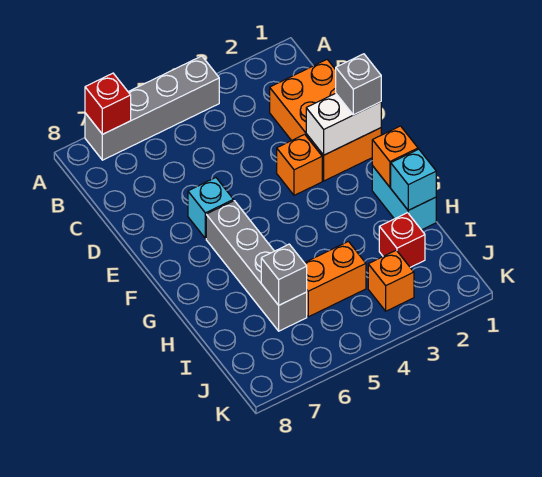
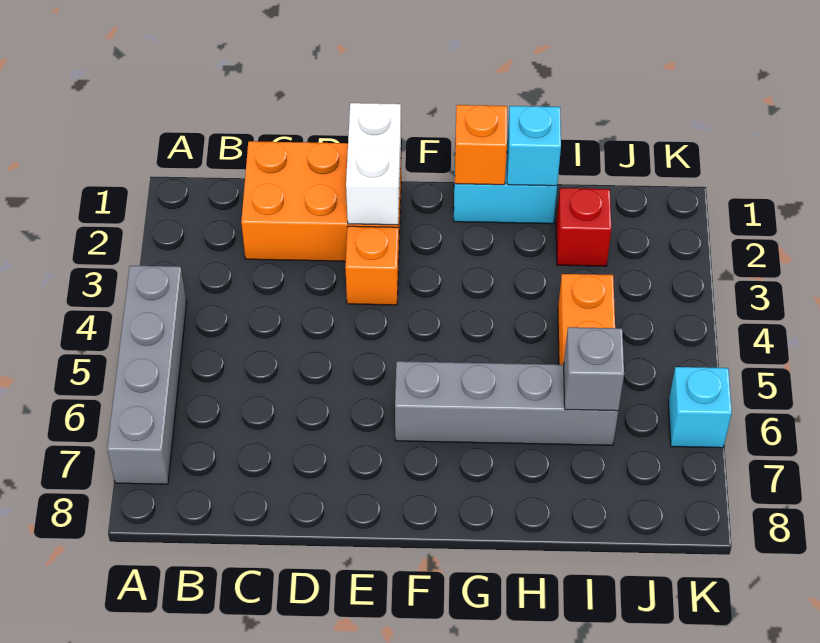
red brick A7 level 2 -> none
grey brick E1 level 3 -> none
cyan brick E6 level 1 -> cyan brick K6 level 1
orange brick J3 level 1 -> none

